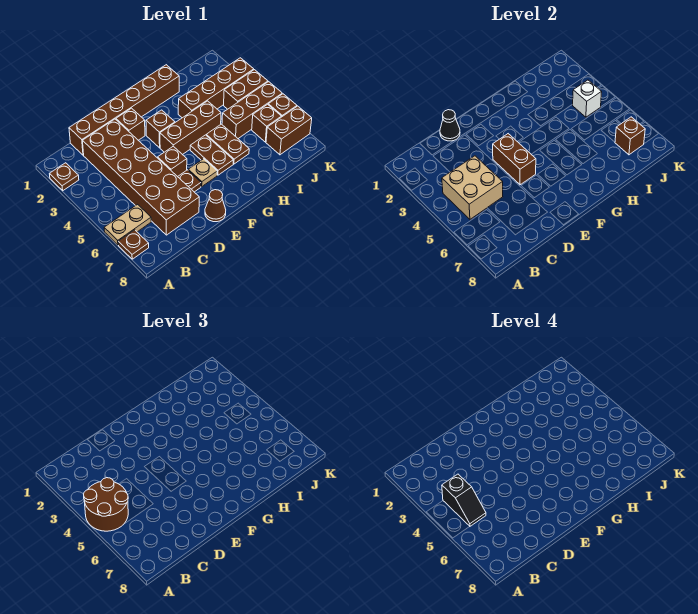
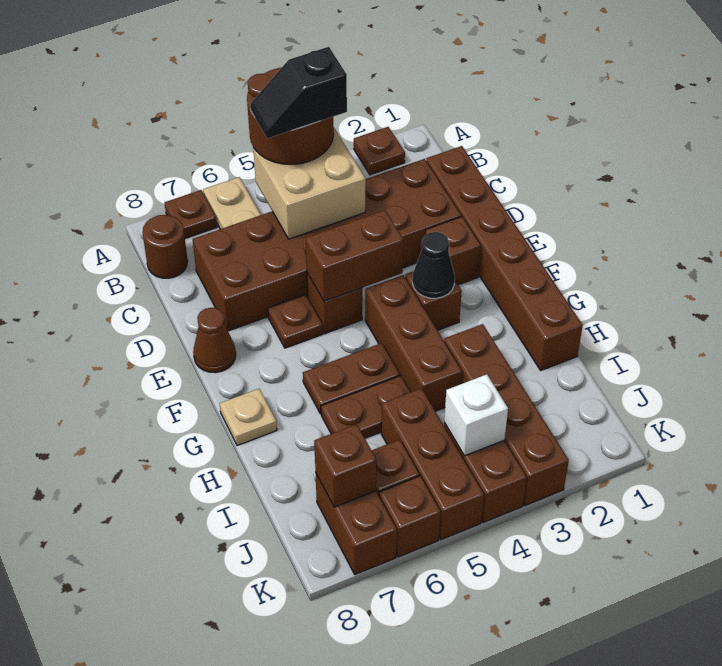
none -> brown round brick B8 level 1
black cone D1 level 2 -> black cone F3 level 2
tan plate F6 level 1 -> tan plate G8 level 1

